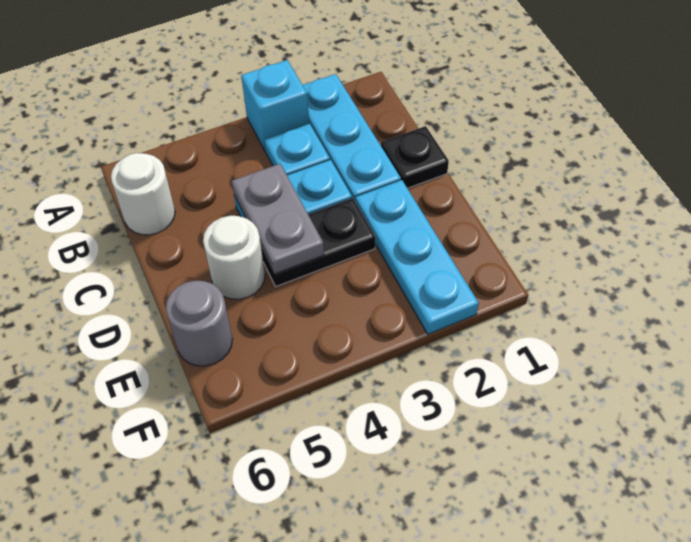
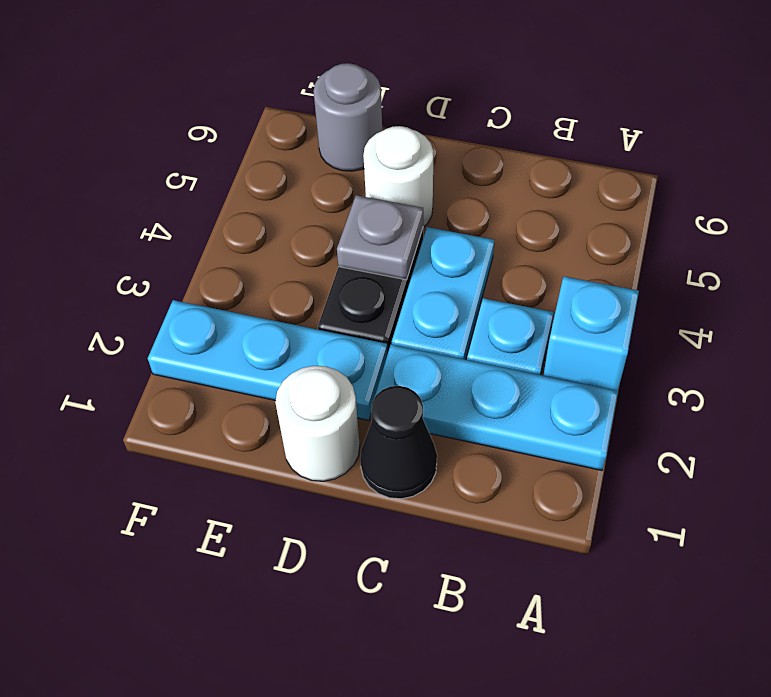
white round brick B6 level 1 -> white round brick D1 level 1
black plate C1 level 1 -> black cone C1 level 1
grey plate C4:D4 level 2 -> grey plate D4 level 2

